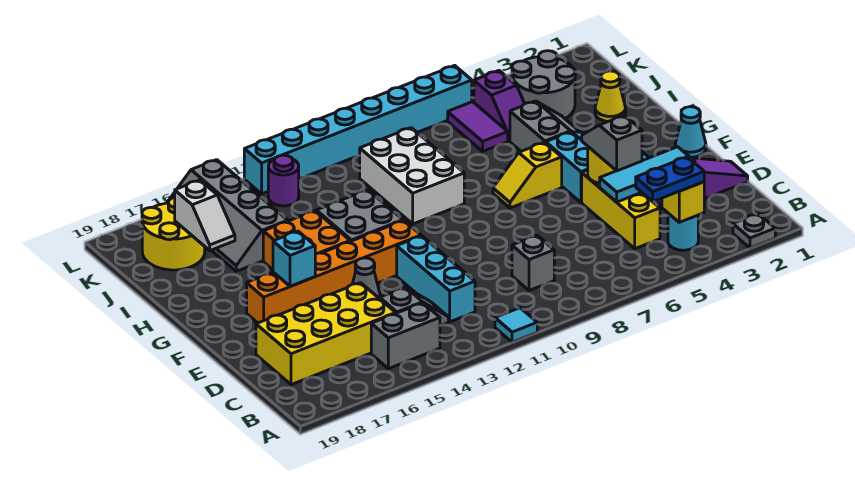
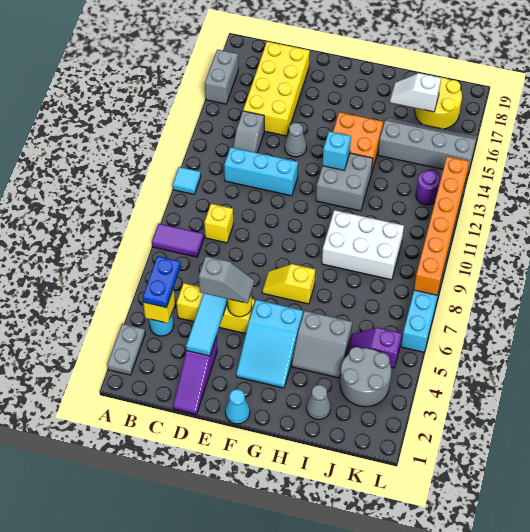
grey plate A2 level 1 -> grey plate A2:A3 level 1
grey brick B14:B15 level 1 -> grey brick A16:A17 level 1
grey brick C9 level 1 -> yellow brick C9 level 1
orange brick F12:F17 level 1 -> orange brick L8:L13 level 2
cyan brick F16 level 2 -> cyan brick G13 level 2
yellow slope G6:G7 level 1 top 6 -> yellow slope F7:G7 level 1 top G
yellow cone I2 level 1 -> grey cone I2 level 1
purple tile J6:K6 level 1 -> purple tile A8:B8 level 1

